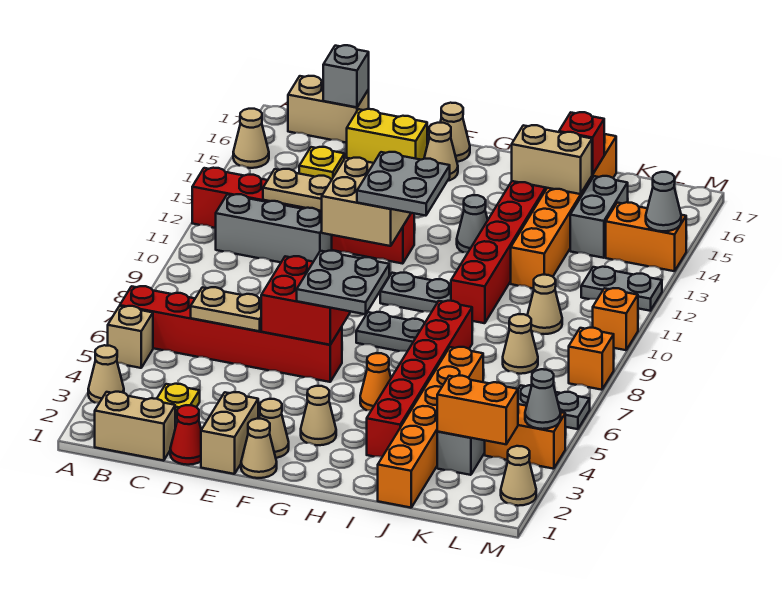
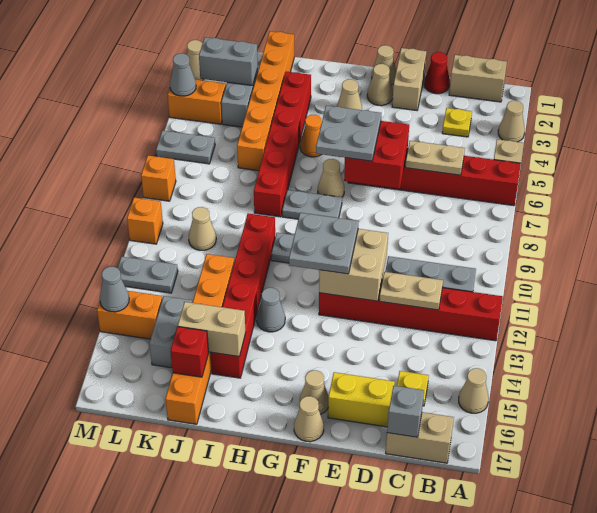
orange brick K3:L3 level 2 -> grey brick K3:L3 level 2
tan cone K8 level 1 -> tan cone G7 level 1

